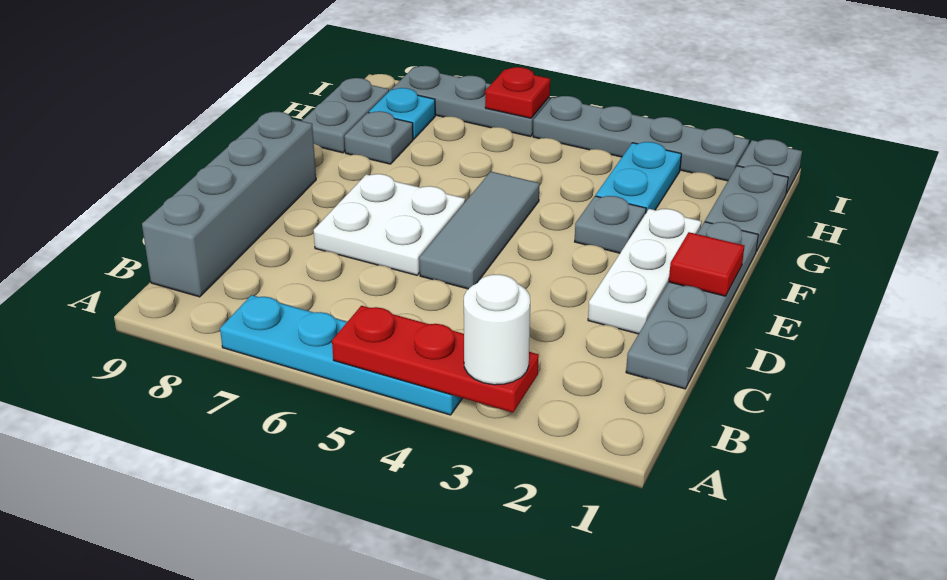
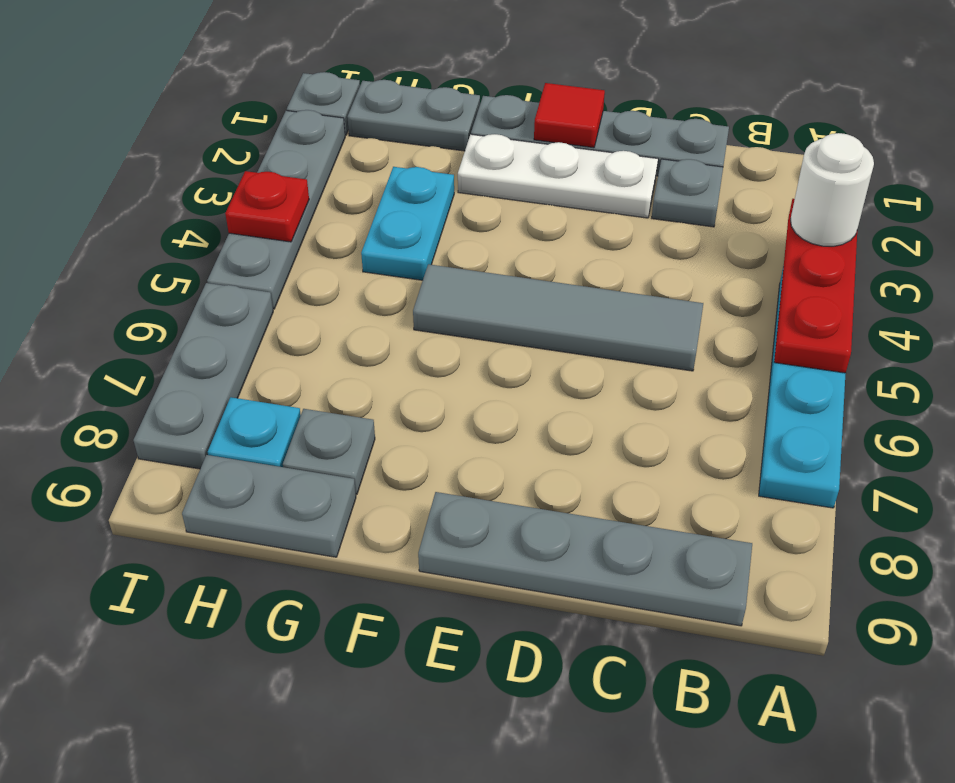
grey brick B9:E9 level 1 -> grey plate B9:E9 level 1
grey tile D5:F5 level 1 -> grey tile C5:F5 level 1
white plate D6:E7 level 1 -> none
grey plate F3 level 1 -> grey plate C2 level 1
cyan plate G3:H3 level 1 -> cyan plate G3:G4 level 1
red plate I6 level 2 -> red plate I4 level 2

